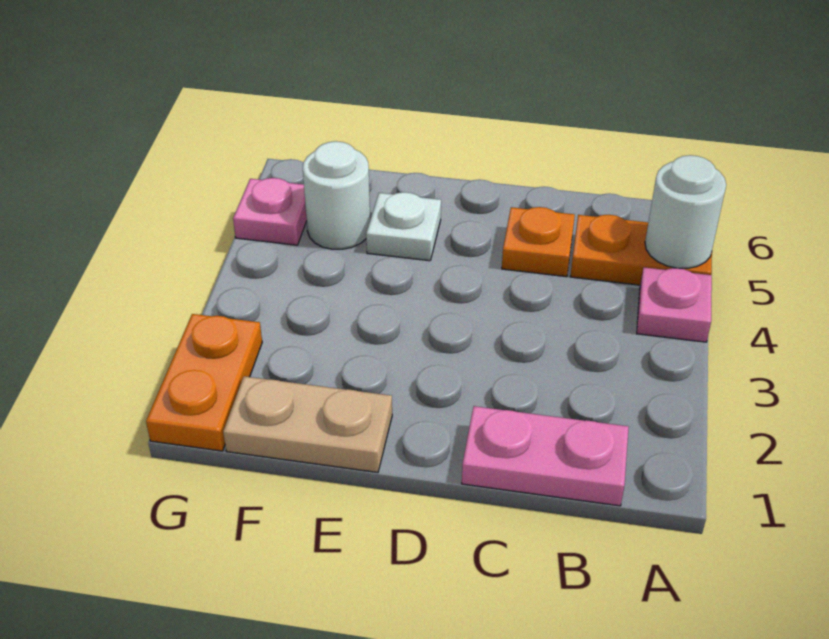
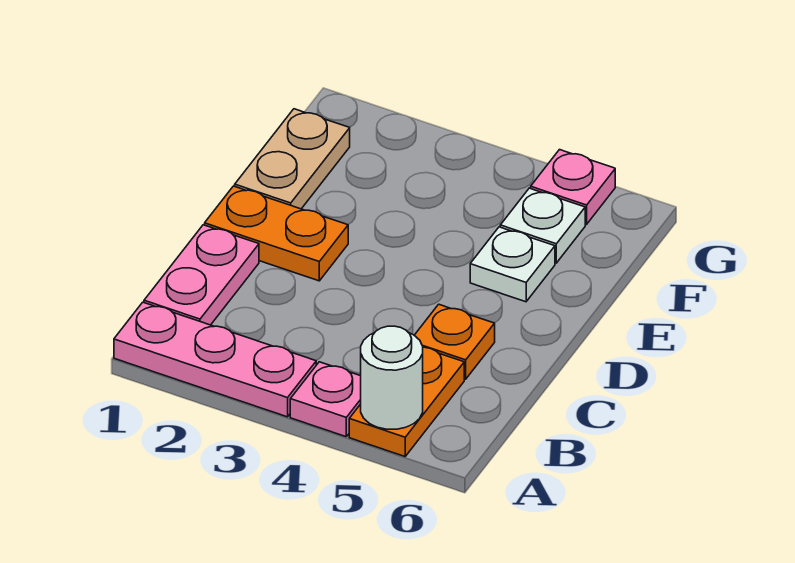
none -> pink plate A1:A3 level 1
white round brick F5 level 1 -> white plate F5 level 1
orange plate G1:G2 level 1 -> orange plate D1:D2 level 1

